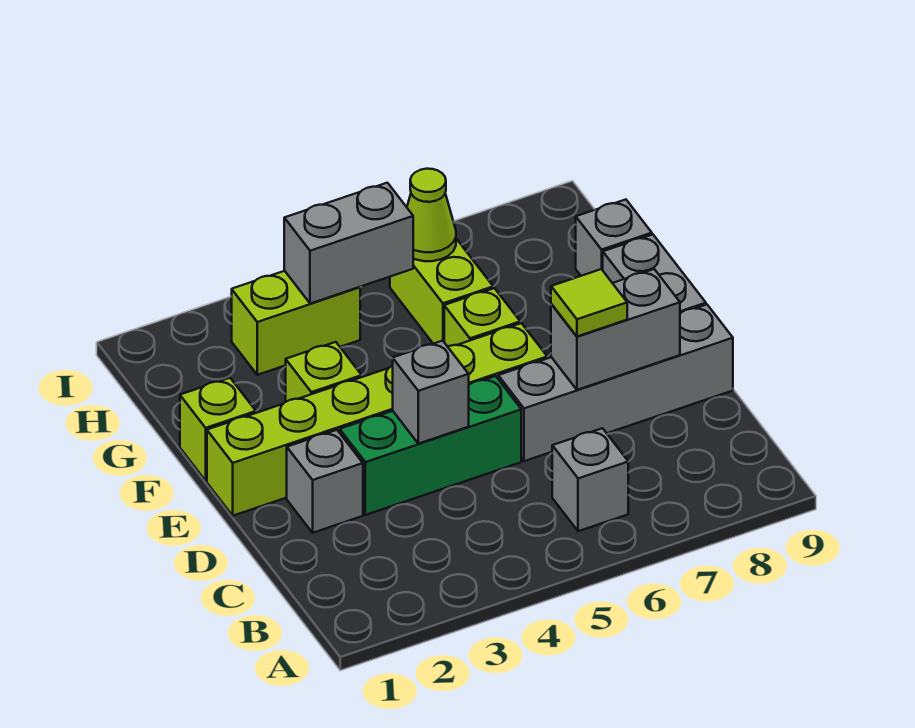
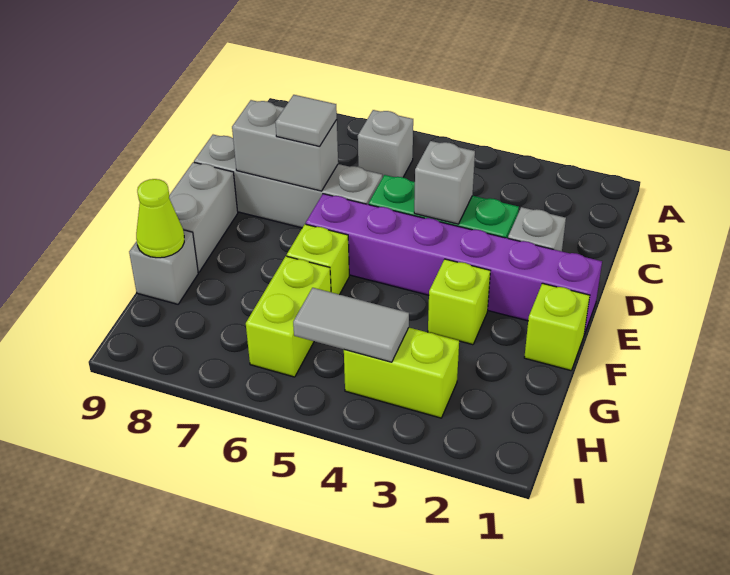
lime tile D7 level 3 -> grey tile D7 level 3
lime brick E1:E6 level 1 -> purple brick E1:E6 level 1
grey brick H4:H5 level 2 -> grey tile H4:H5 level 2
lime cone H6 level 2 -> lime cone G9 level 2

